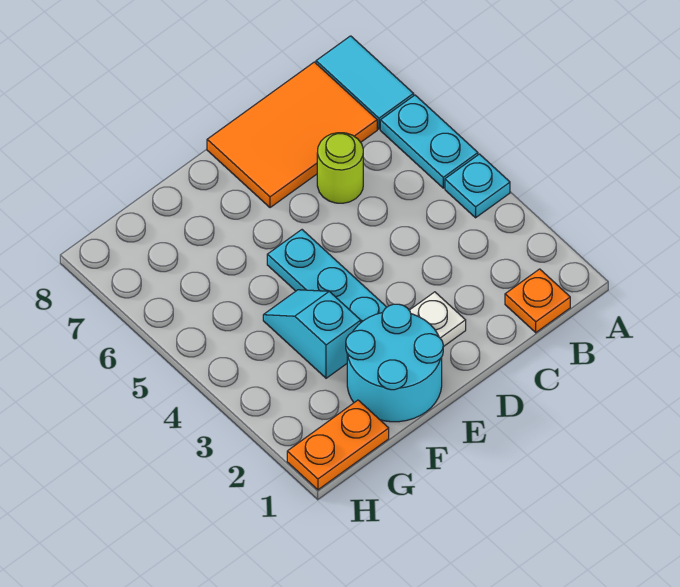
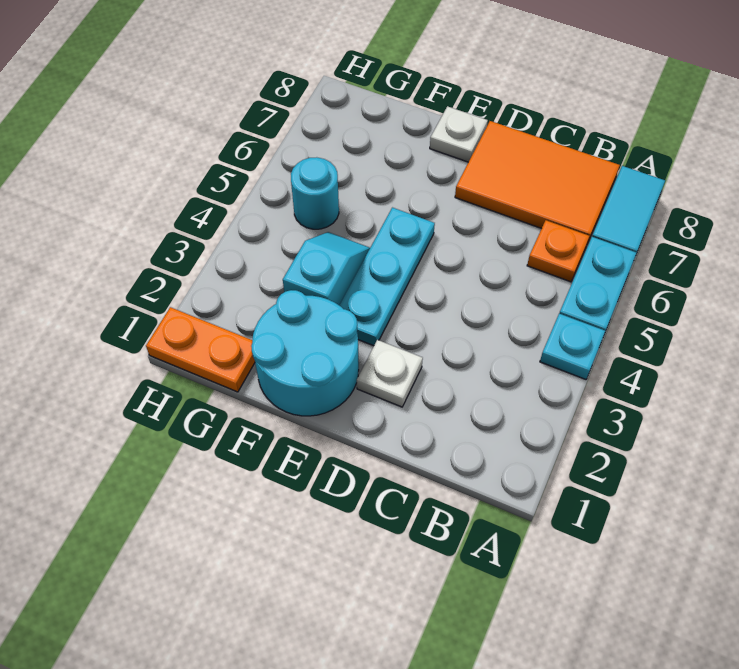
orange plate B1 level 1 -> orange plate B6 level 1
lime round brick C6 level 1 -> none
none -> white plate E8 level 1
none -> cyan round brick G5 level 1

